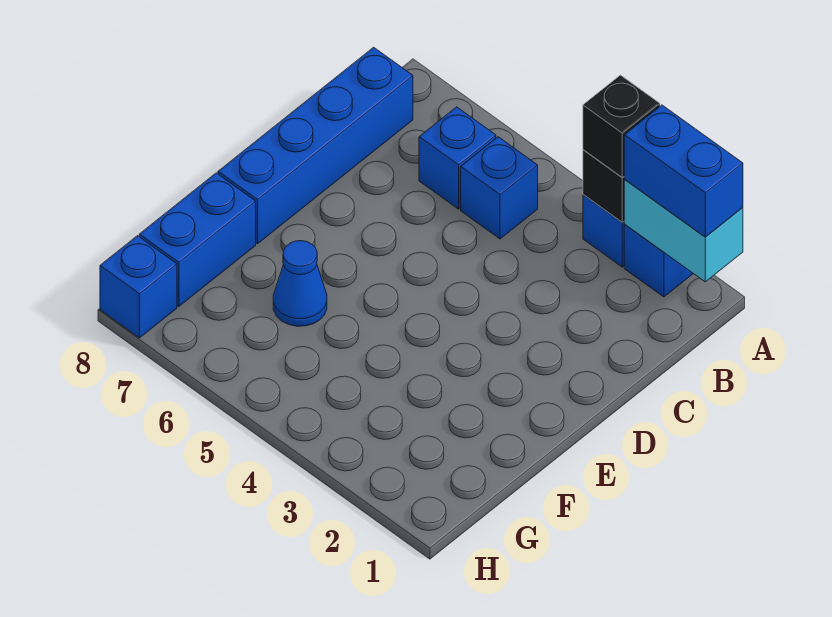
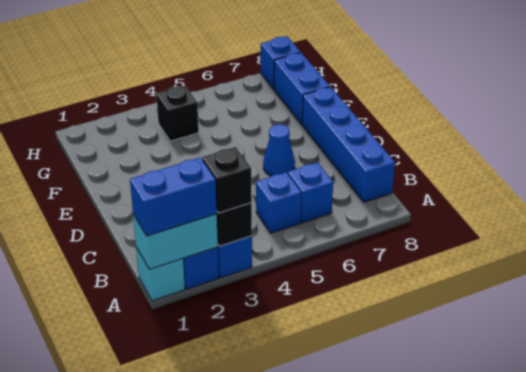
none -> cyan brick A1 level 1
blue cone F6 level 1 -> blue cone D6 level 1
none -> black brick G4 level 1

